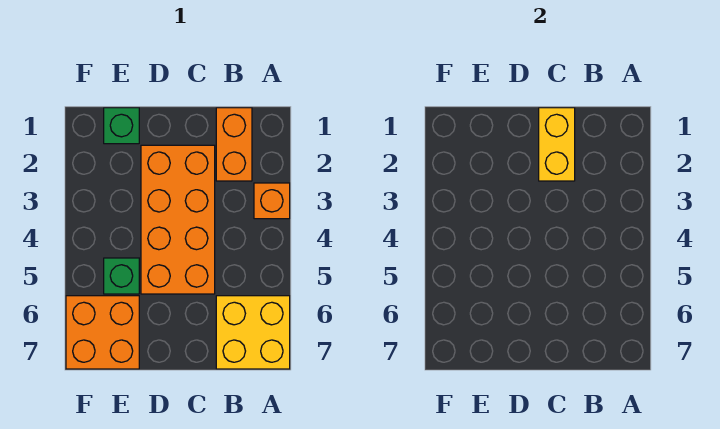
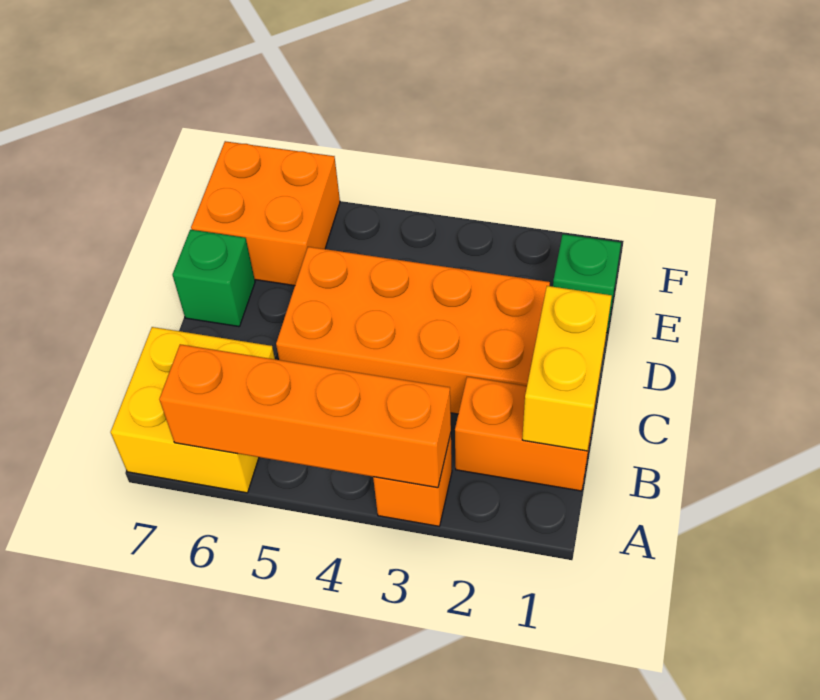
none -> orange brick A3:A6 level 2
yellow brick C1:C2 level 2 -> yellow brick B1:C1 level 2
green brick E5 level 1 -> green brick D7 level 1

